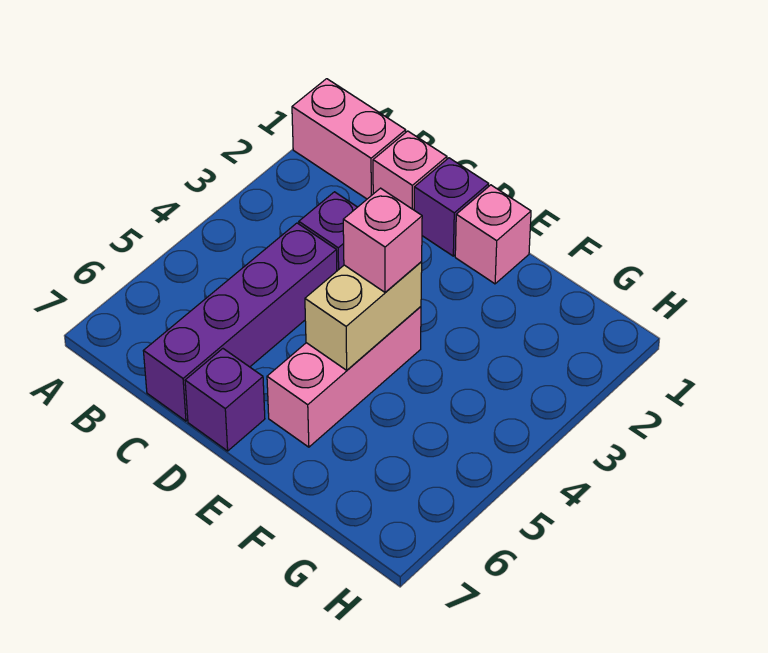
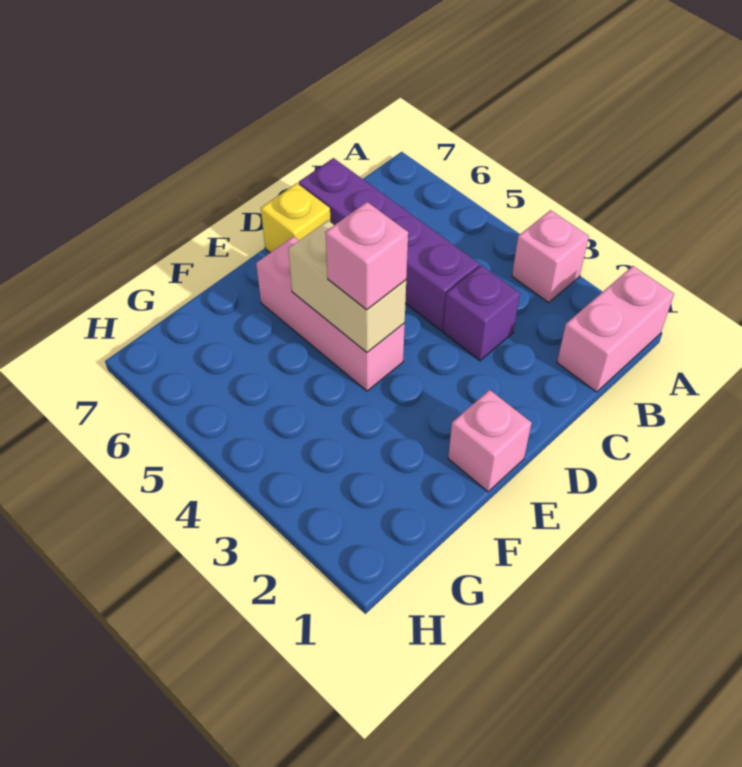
pink brick C1 level 1 -> pink brick A3 level 1
purple brick D1 level 1 -> none
purple brick D7 level 1 -> yellow brick D7 level 1

